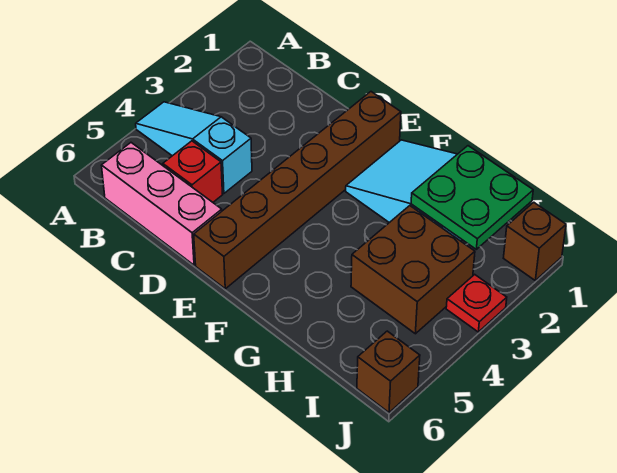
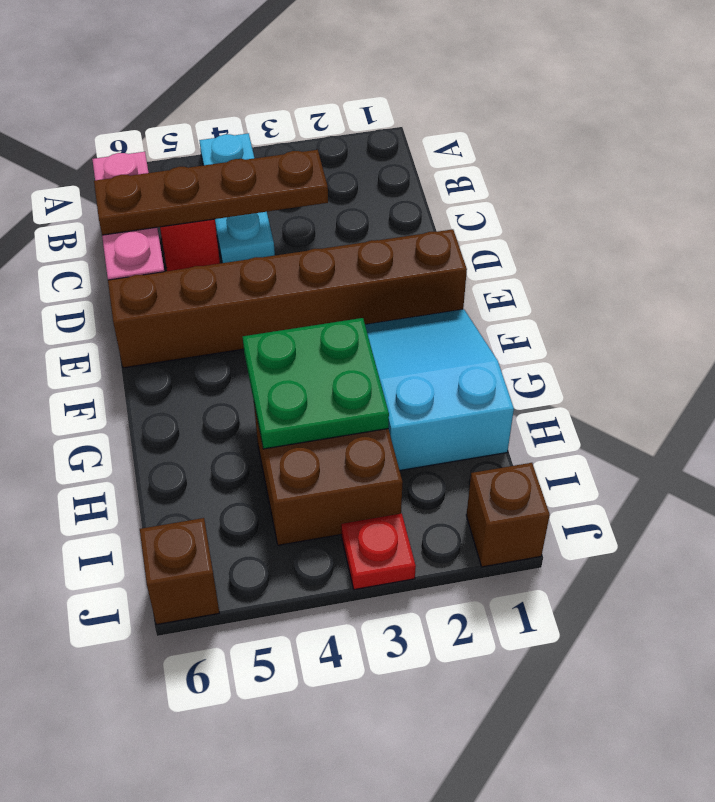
cyan slope A4:C4 level 1 top C -> cyan plate A4:C4 level 1
none -> brown plate C3:C6 level 2
green plate H1:I2 level 2 -> green plate G3:H4 level 2

